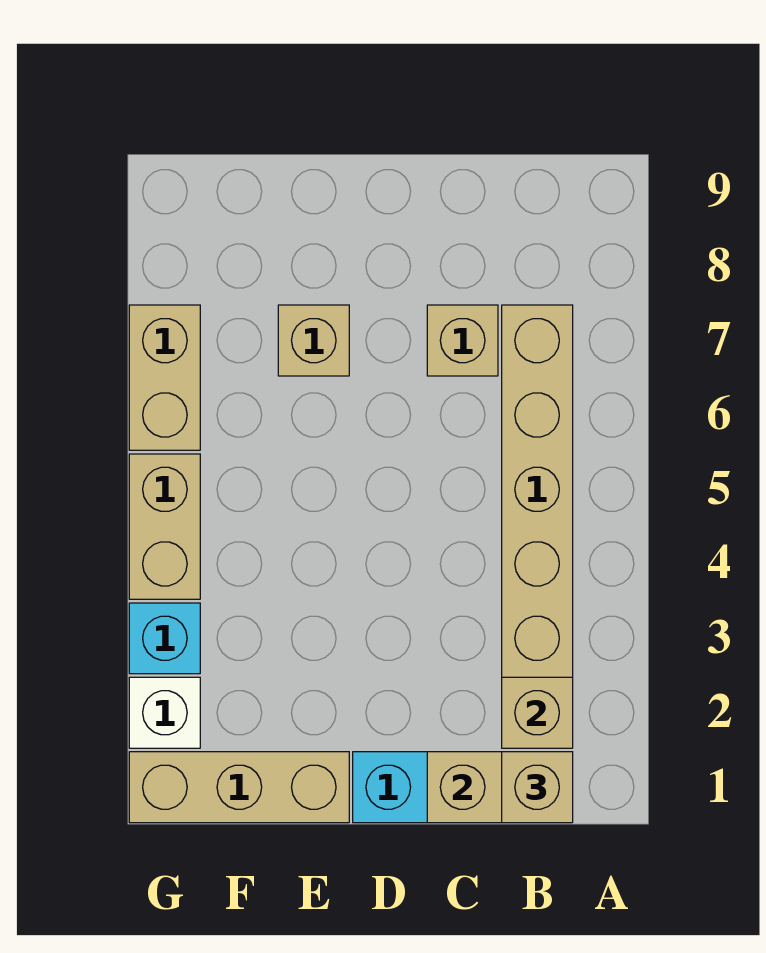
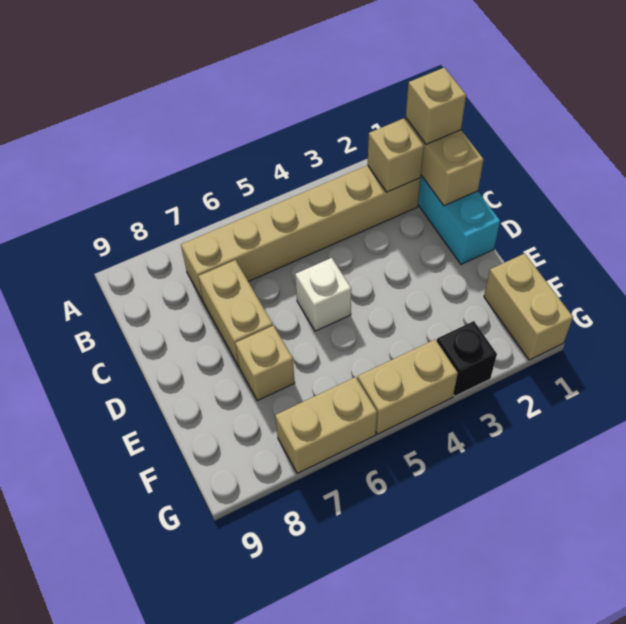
tan brick C7 level 1 -> tan brick C7:D7 level 1
tan brick E1:G1 level 1 -> tan brick F1:G1 level 1
white brick G2 level 1 -> white brick D5 level 1
cyan brick G3 level 1 -> black brick G3 level 1

